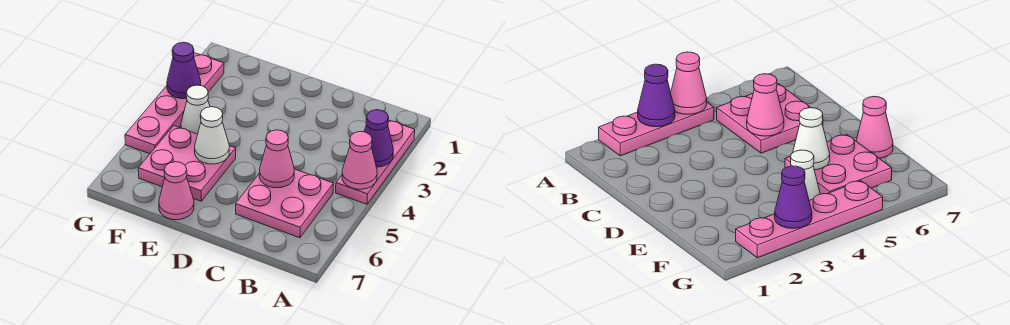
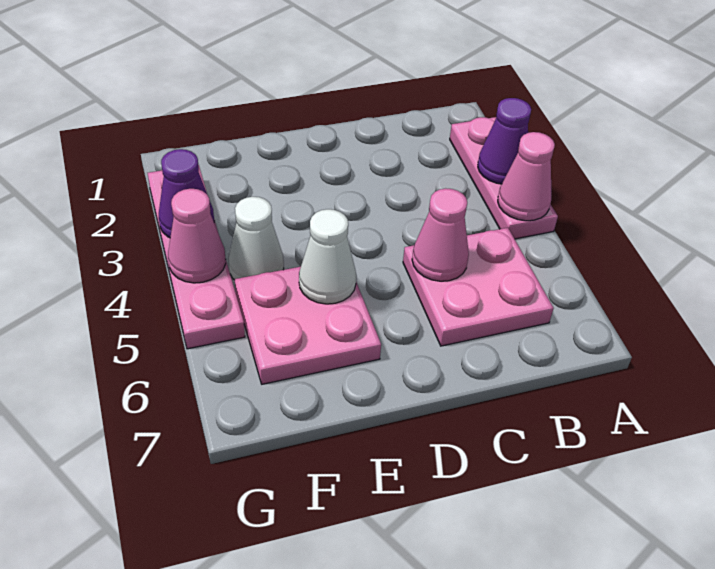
pink cone E7 level 1 -> pink cone G4 level 2

